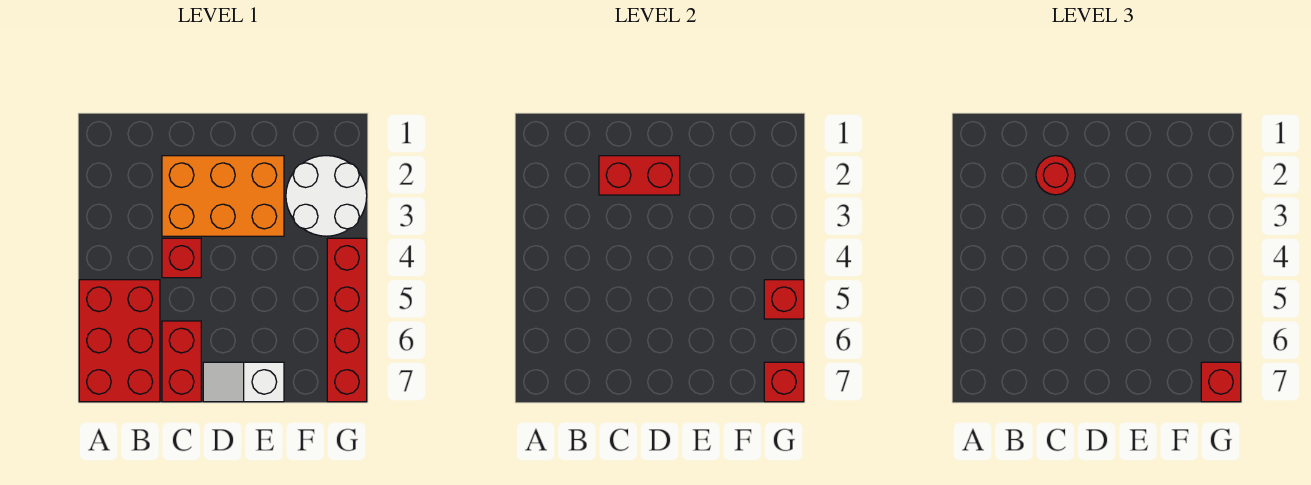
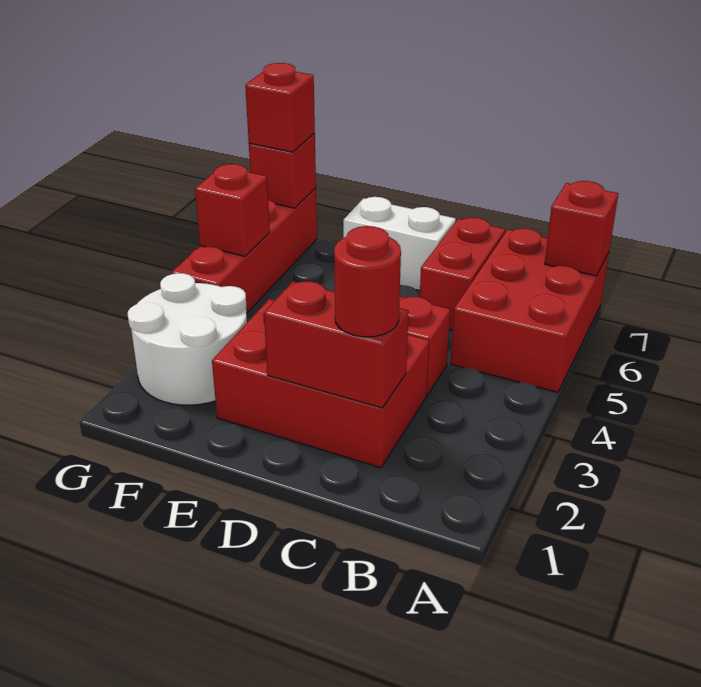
none -> red brick A7 level 2
orange brick C2:E3 level 1 -> red brick C2:E3 level 1
white slope D7:E7 level 1 top E -> white brick D7:E7 level 1

